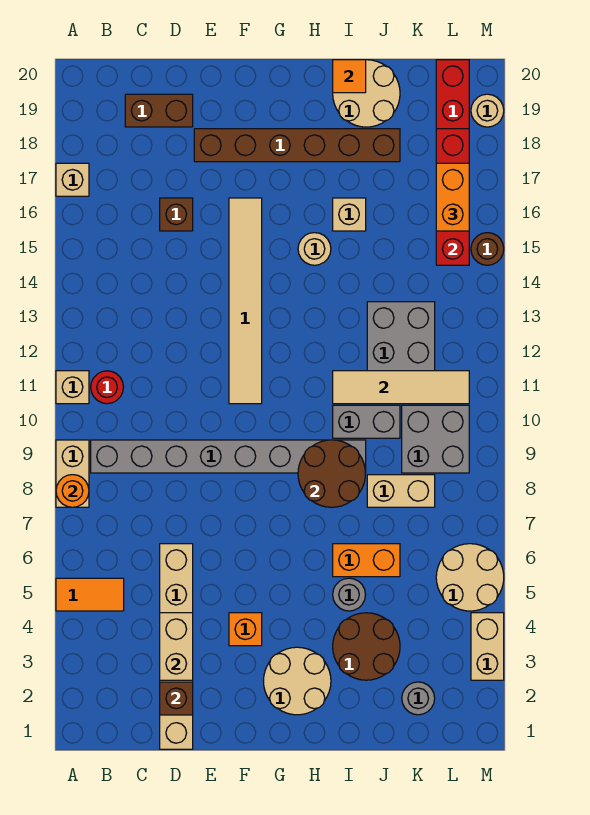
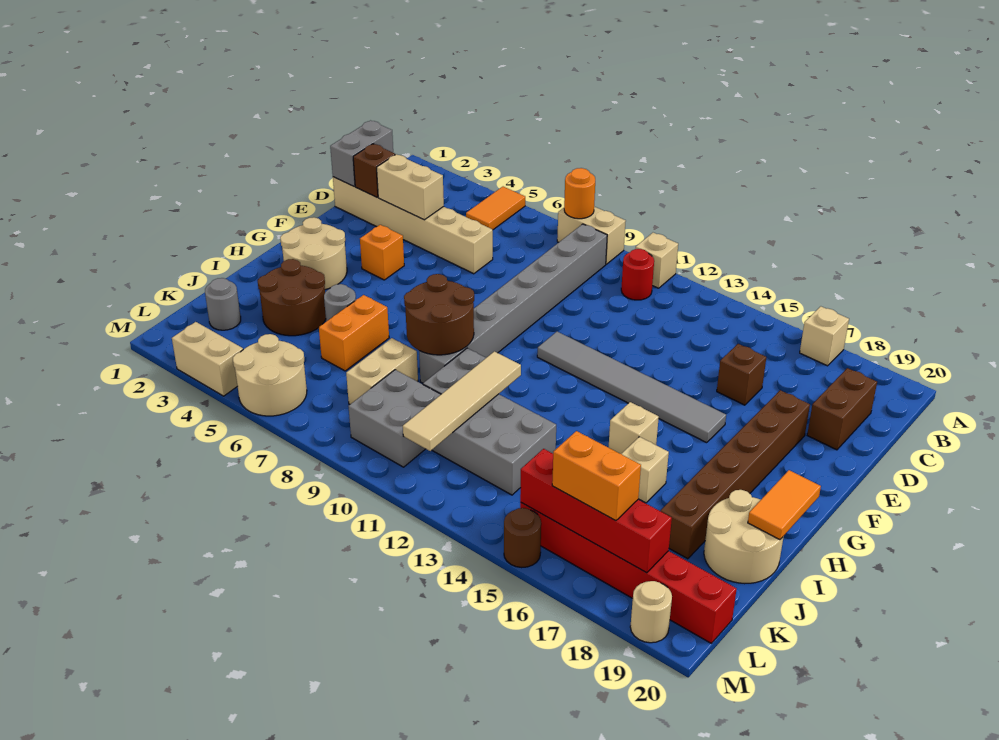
none -> grey brick C1:D1 level 2
tan tile F11:F16 level 1 -> grey tile F11:F16 level 1
tan round brick H15 level 1 -> tan brick H15 level 1
orange tile I20 level 2 -> orange tile H20:I20 level 2

